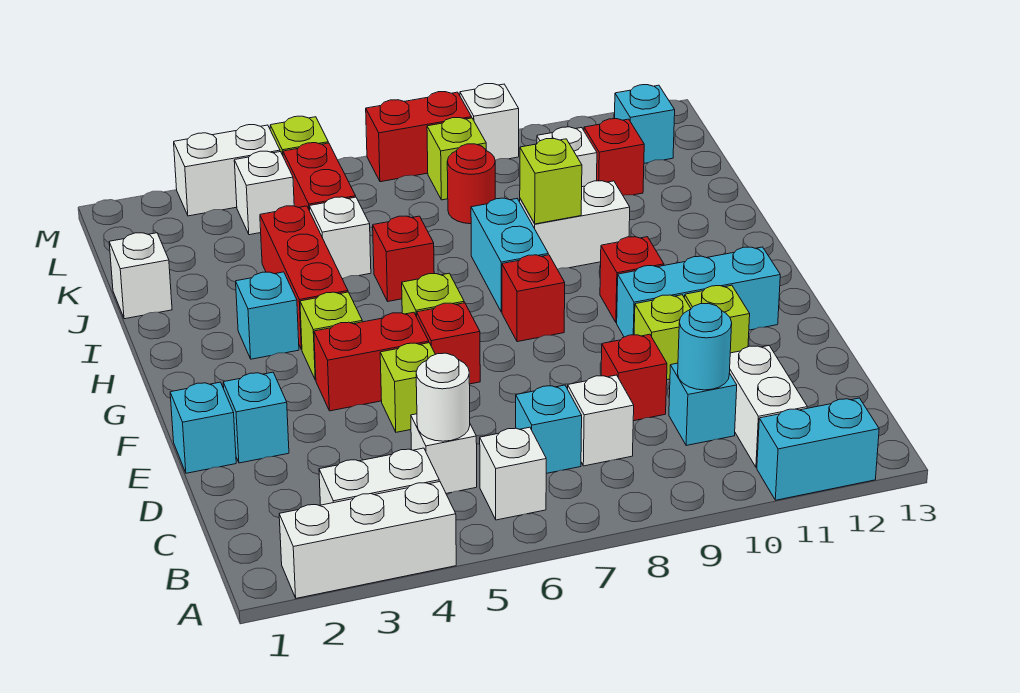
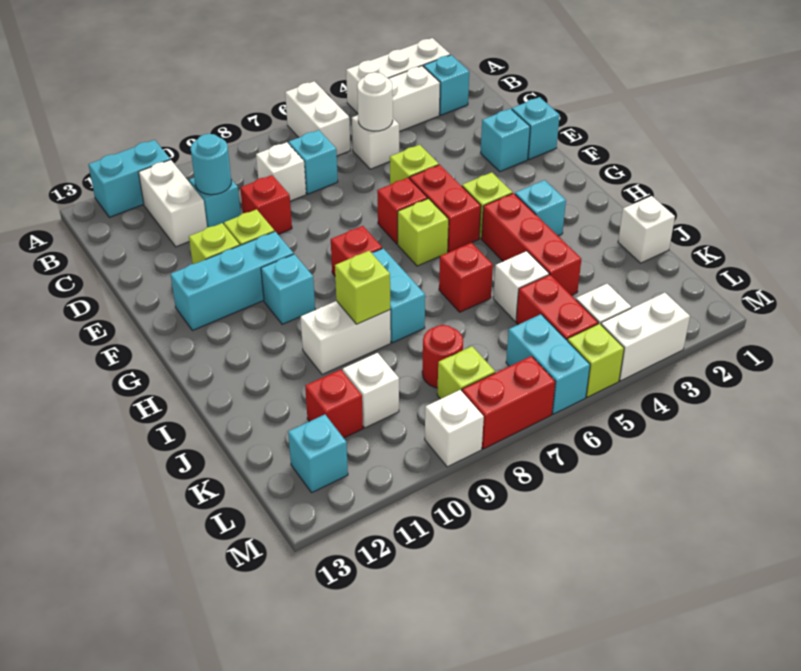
none -> cyan brick B2 level 1
white brick B6 level 1 -> white brick A6:B6 level 1
red brick F4:F5 level 1 -> red brick F5:G5 level 1
red brick G10 level 1 -> cyan brick G10 level 1
none -> cyan brick L6:M6 level 1

